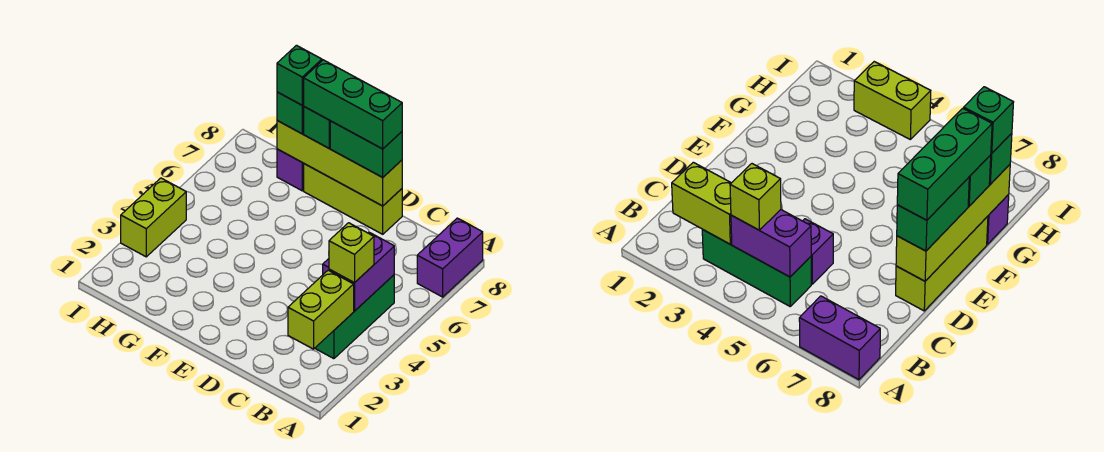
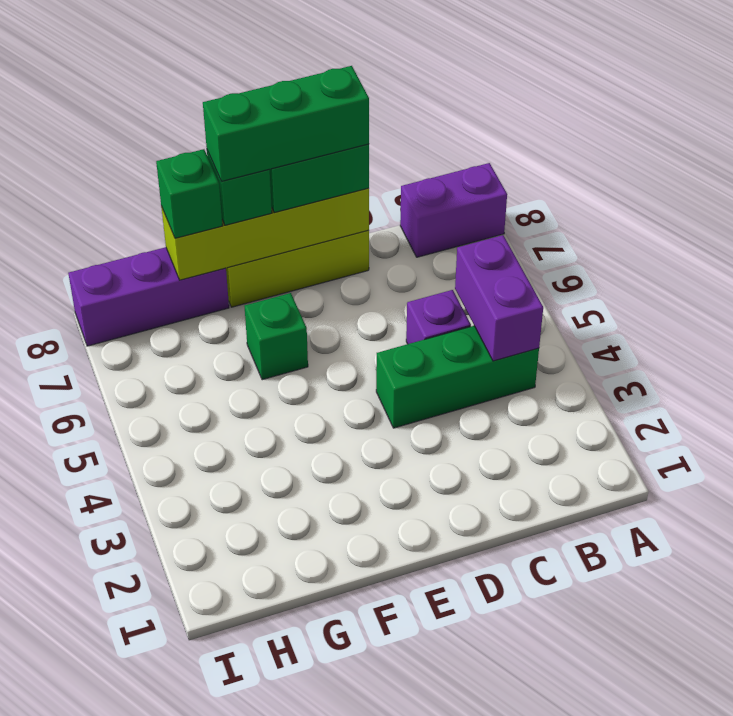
purple brick A7:A8 level 1 -> purple brick A8:B8 level 1
lime brick B2:B3 level 2 -> none
green brick B3:B5 level 1 -> green brick B4:D4 level 1
lime brick B4 level 3 -> none
purple brick G8 level 1 -> purple brick G8:I8 level 1
green brick G8 level 4 -> green brick F6 level 1
lime brick I3:I4 level 1 -> none

